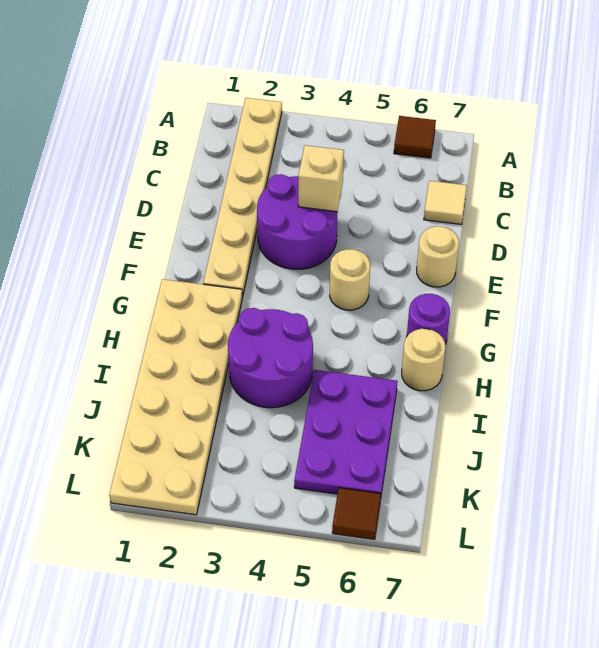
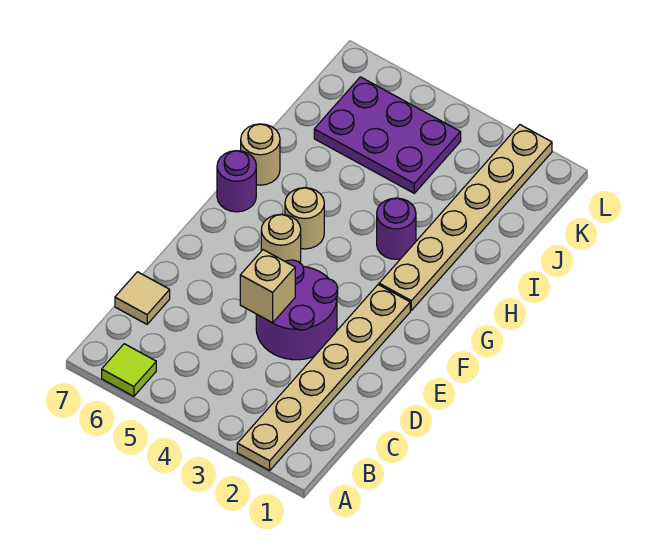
brown tile A6 level 1 -> lime tile A6 level 1
tan round brick E7 level 1 -> tan round brick G5 level 1
tan plate G1:L2 level 1 -> tan plate G2:L2 level 1
purple round brick H3:I4 level 1 -> purple round brick H3 level 1
purple plate I5:K6 level 1 -> purple plate J4:K6 level 1
brown tile L6 level 1 -> none

